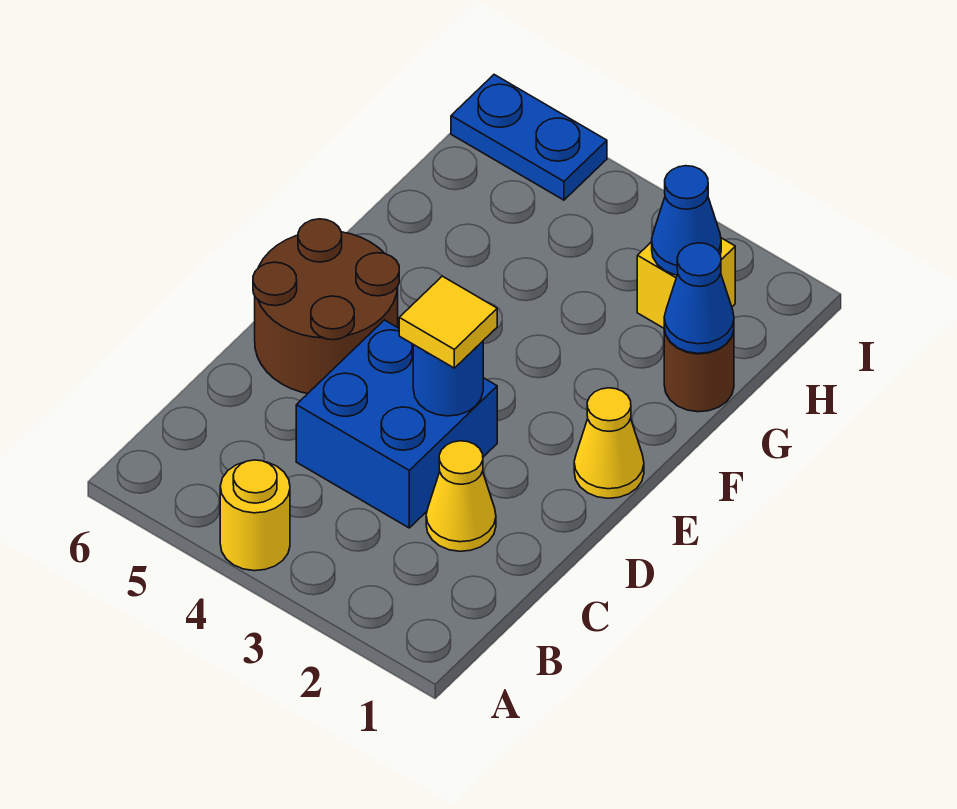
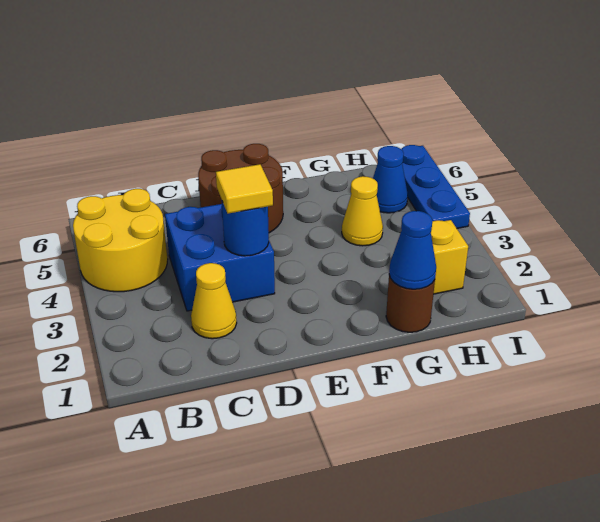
yellow round brick A4 level 1 -> yellow round brick A4:B5 level 1
yellow cone E1 level 1 -> yellow cone G4 level 1
blue cone H2 level 2 -> blue cone H5 level 1
blue plate I5:I6 level 1 -> blue plate I4:I6 level 1

